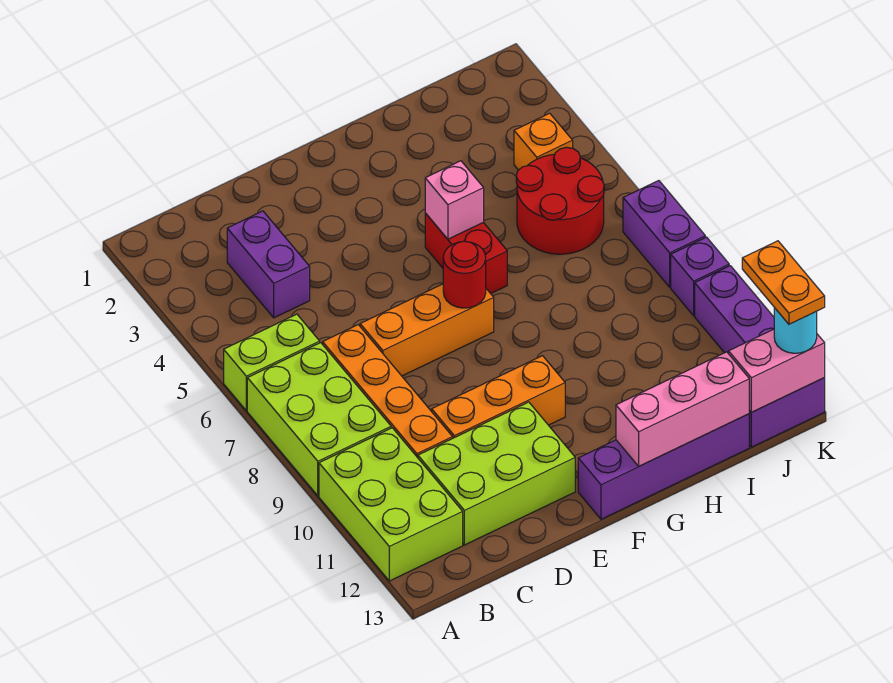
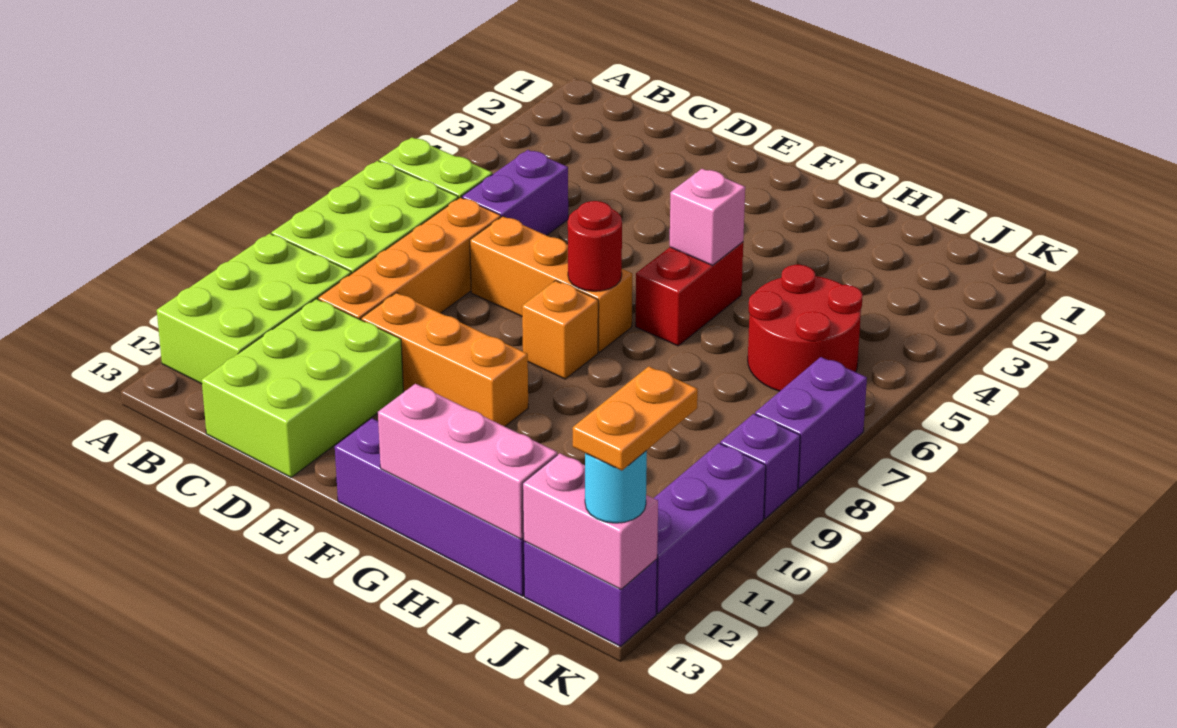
purple brick C3:C4 level 1 -> purple brick C5:C6 level 1
lime brick C11:E12 level 1 -> lime brick C11:D13 level 1
orange brick J4 level 1 -> orange brick F8 level 1

